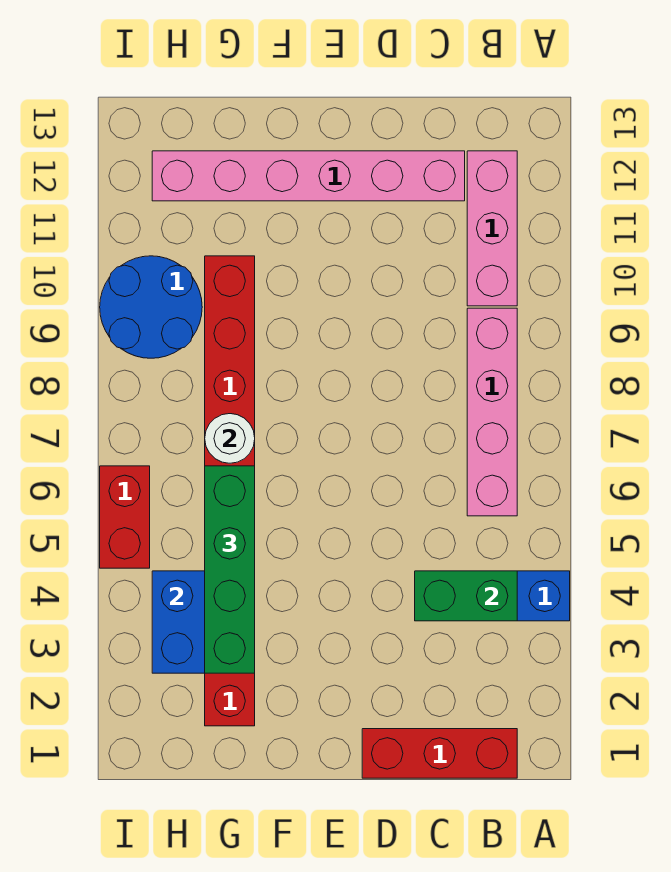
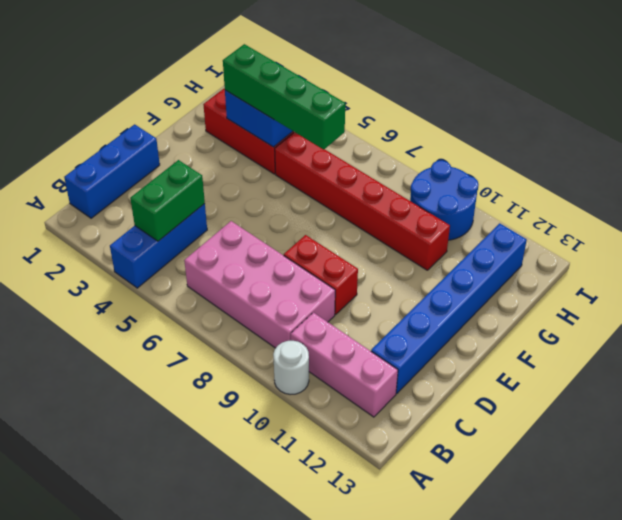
red brick B1:D1 level 1 -> blue brick B1:D1 level 1
pink brick B6:B9 level 1 -> pink brick B6:C9 level 1
pink brick C12:H12 level 1 -> blue brick C12:H12 level 1
white round brick G7 level 2 -> white round brick A10 level 1
red brick I5:I6 level 1 -> red brick D8:D9 level 1

